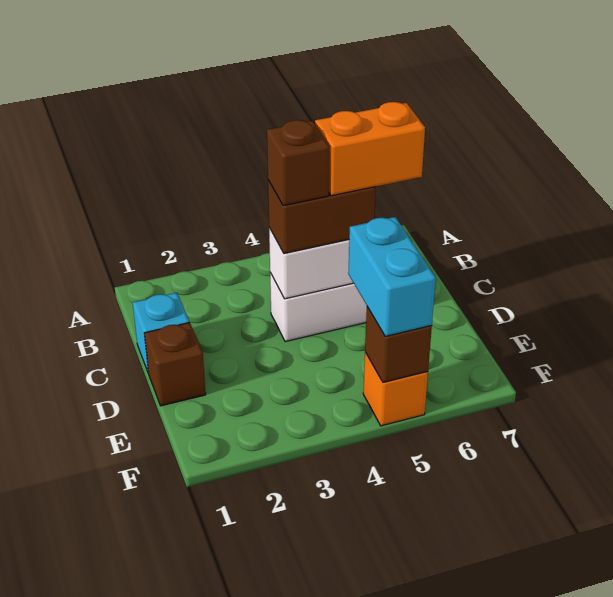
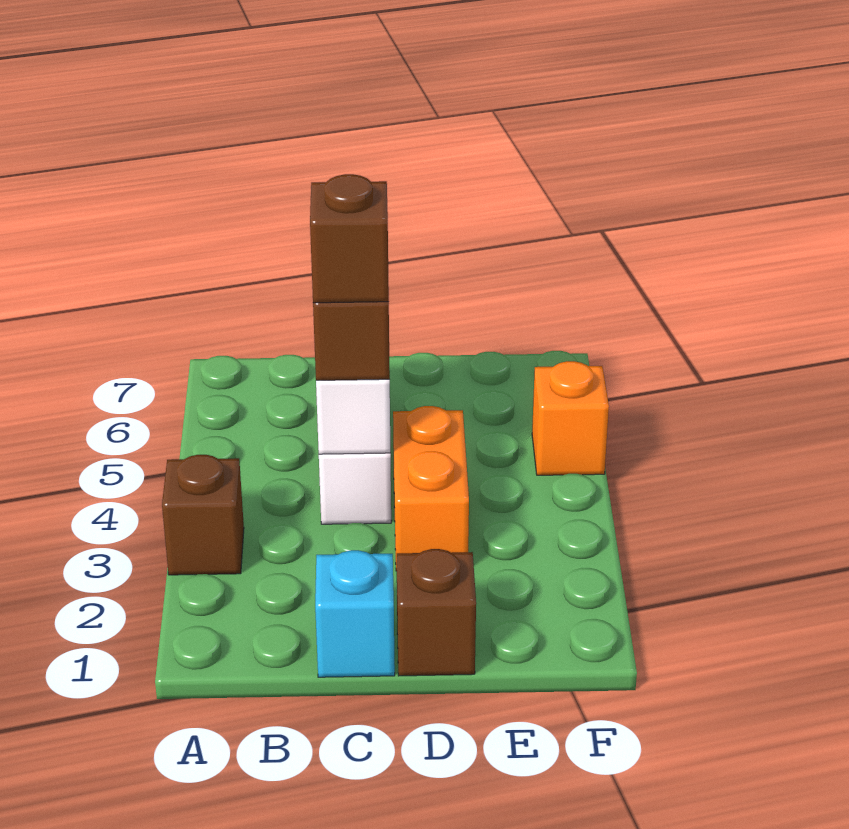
orange brick C5:C6 level 4 -> orange brick D3:D4 level 1
cyan brick E5:F5 level 3 -> none
brown brick F5 level 2 -> brown brick A3 level 1

